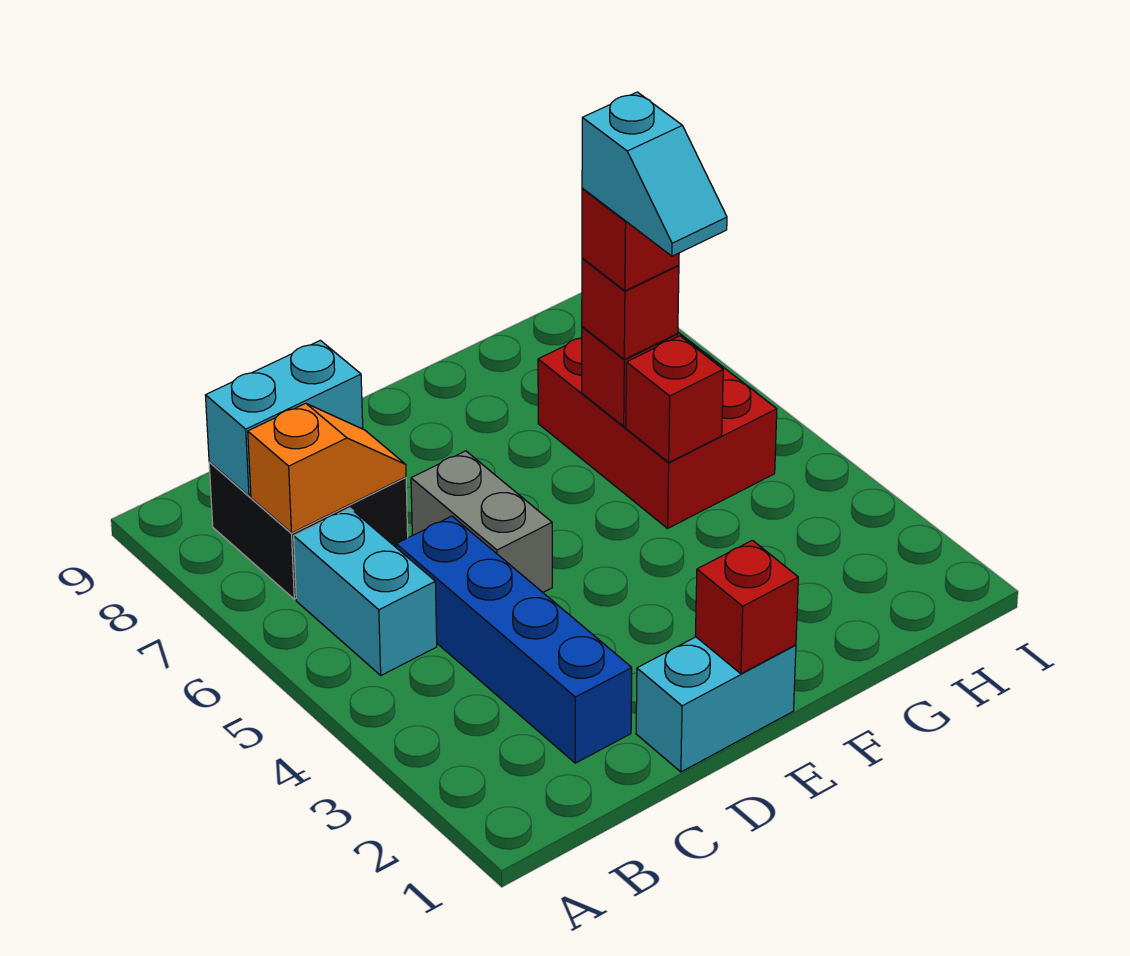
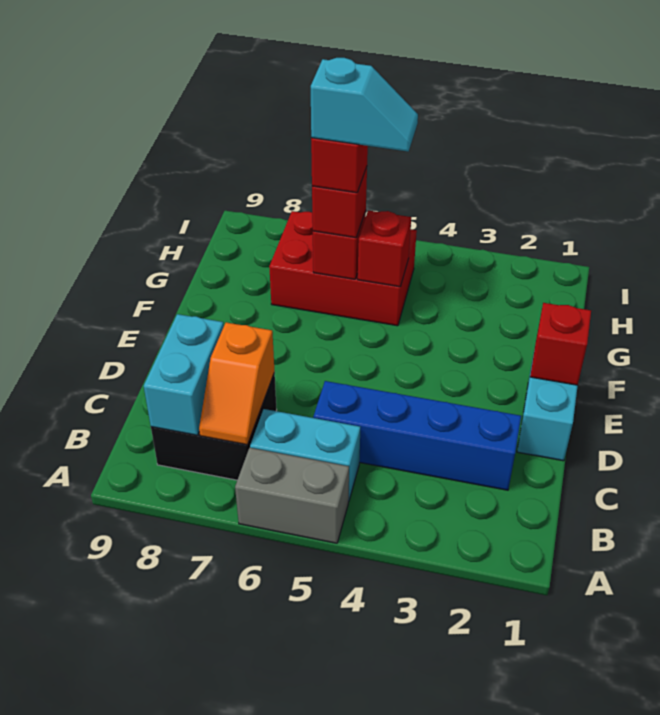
orange slope B7:C7 level 2 top B -> orange slope B7:C7 level 2 top C
grey brick D5:D6 level 1 -> grey brick A5:A6 level 1

